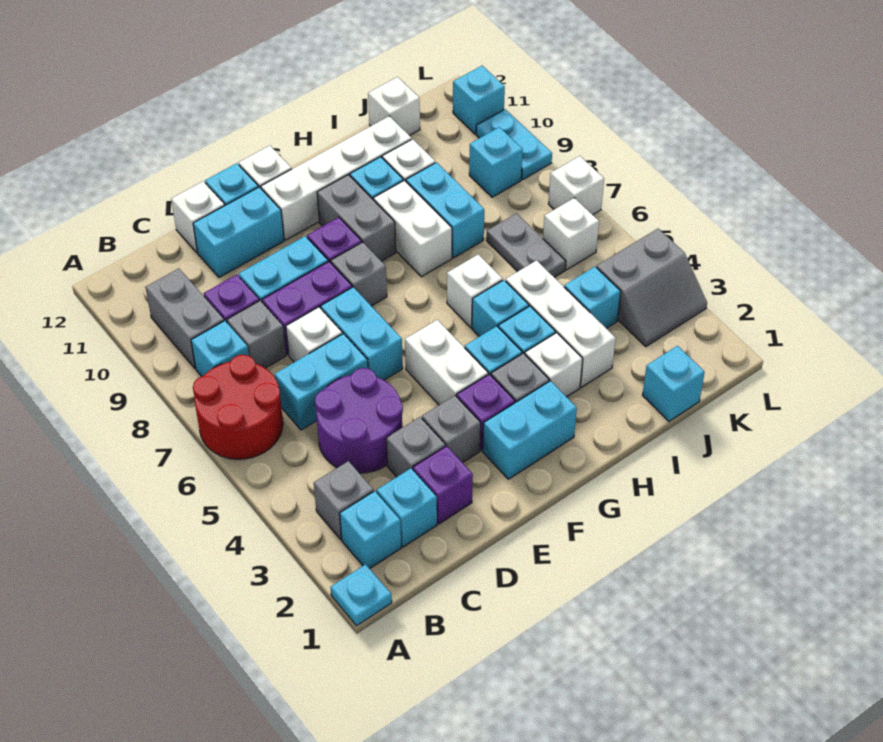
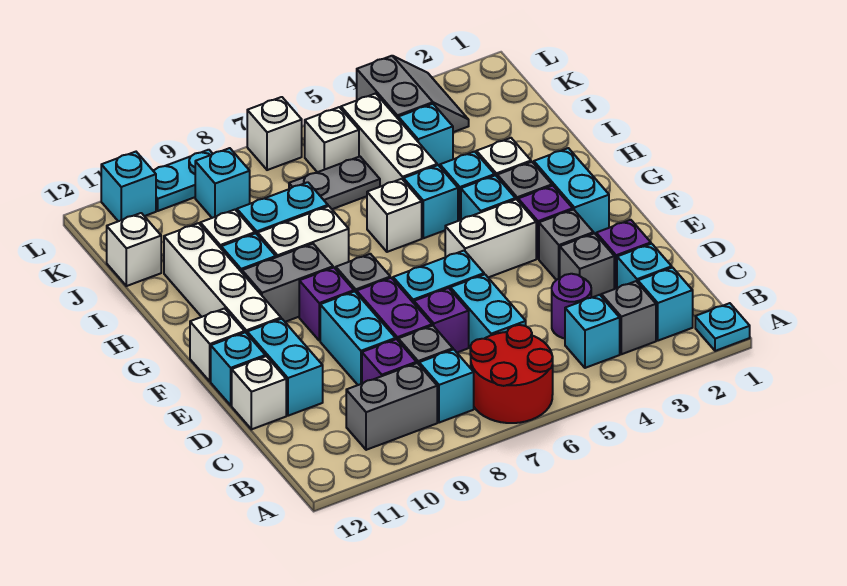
purple round brick C4:D5 level 1 -> purple round brick C4 level 1
white brick D7 level 1 -> purple brick D7 level 1
white brick I3:I5 level 1 -> white brick I5:K5 level 1
cyan brick J1 level 1 -> cyan brick B4 level 1

